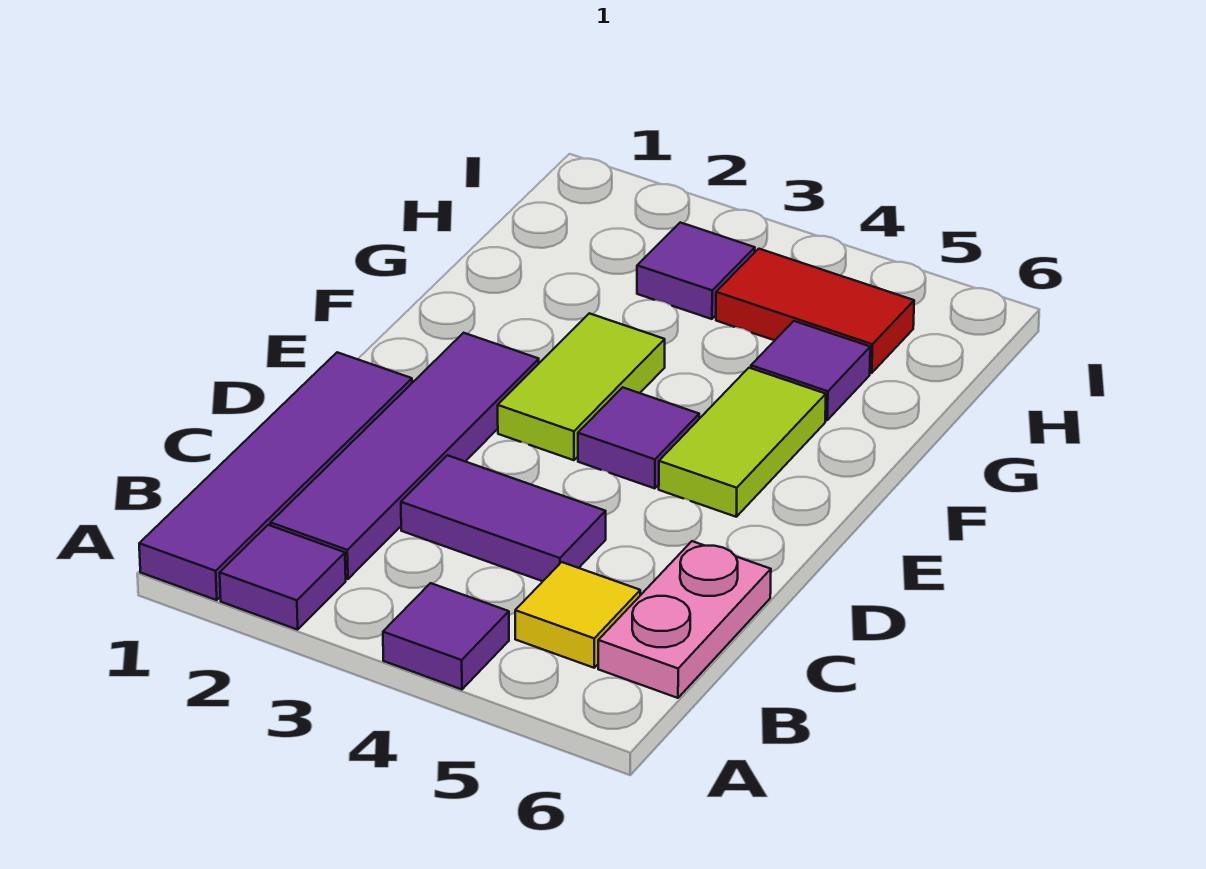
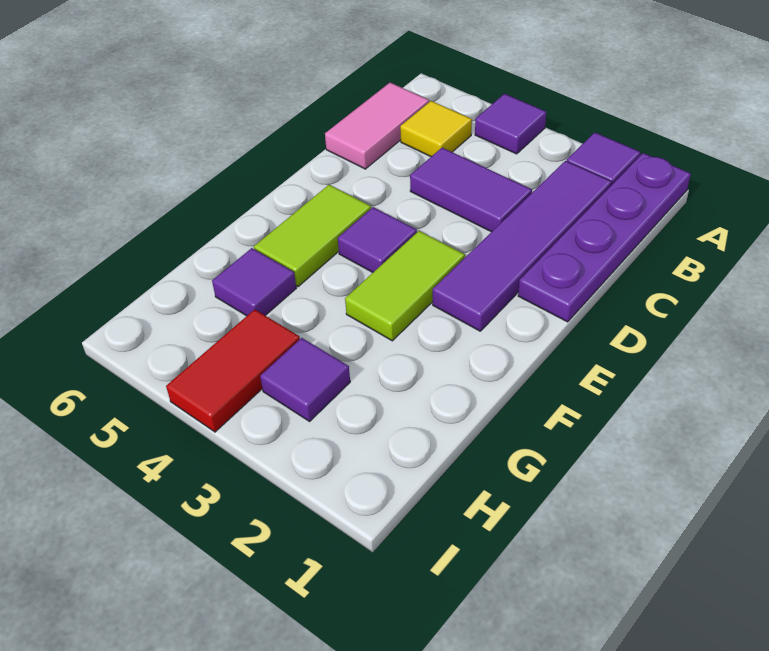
purple tile A1:D1 level 1 -> purple plate A1:D1 level 1
pink plate B6:C6 level 1 -> pink tile B6:C6 level 1
red tile H4:H5 level 1 -> red tile H4:I4 level 1

